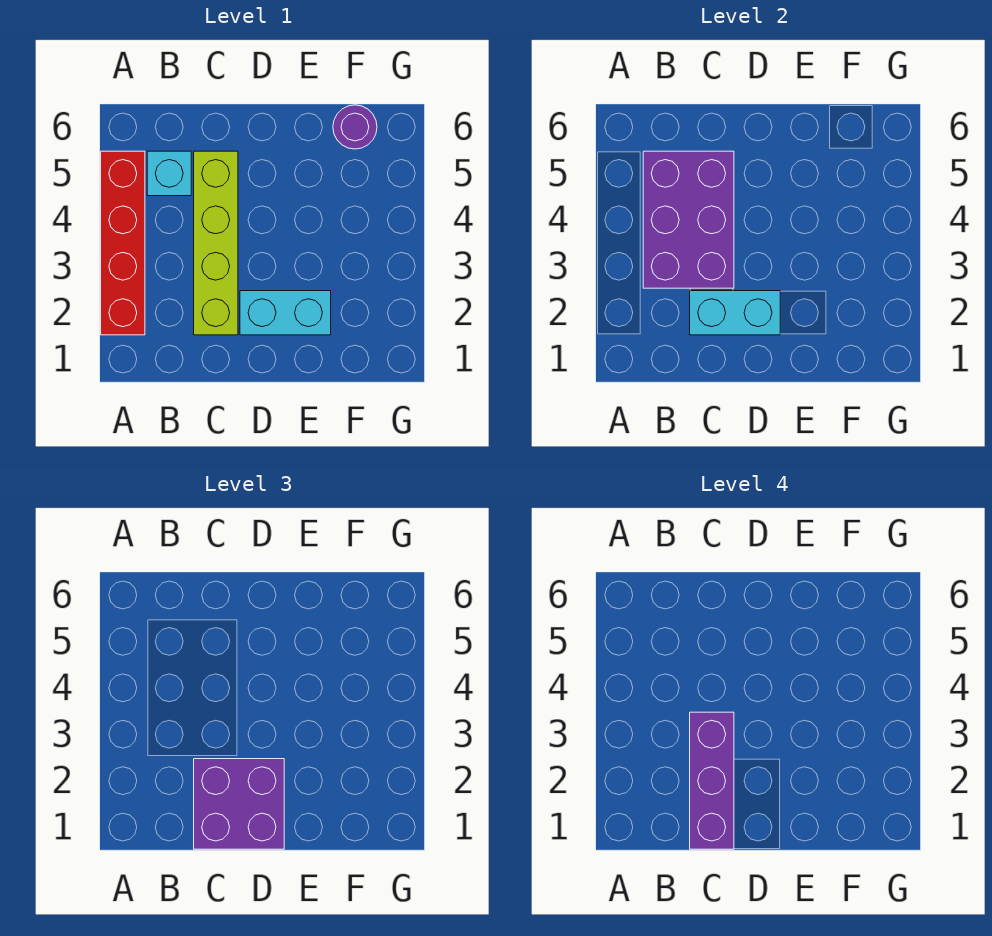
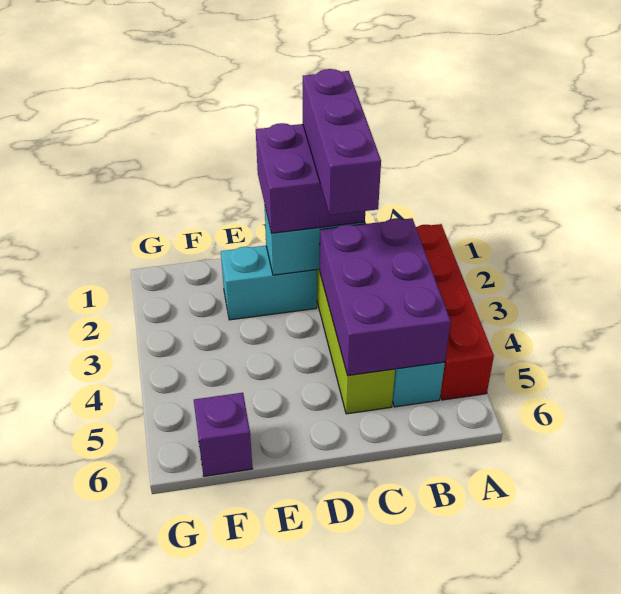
purple round brick F6 level 1 -> purple brick F6 level 1

